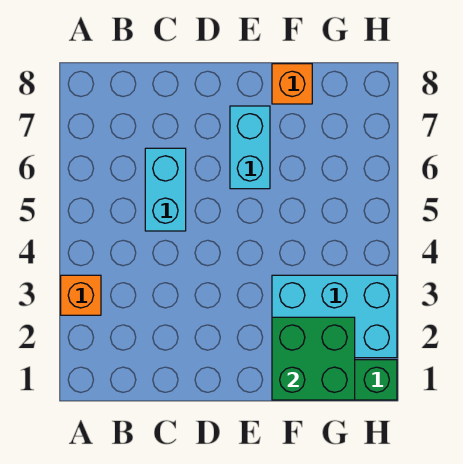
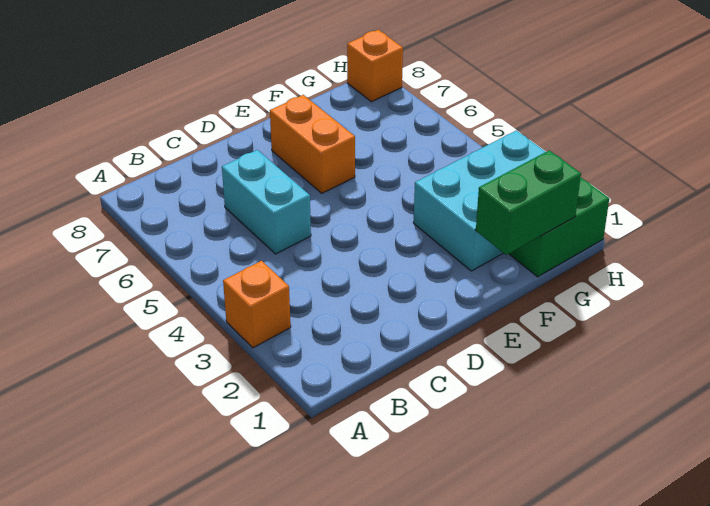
cyan brick E6:E7 level 1 -> orange brick E6:E7 level 1
green brick F1:G2 level 2 -> green brick F1:G1 level 2
orange brick F8 level 1 -> orange brick H8 level 1

